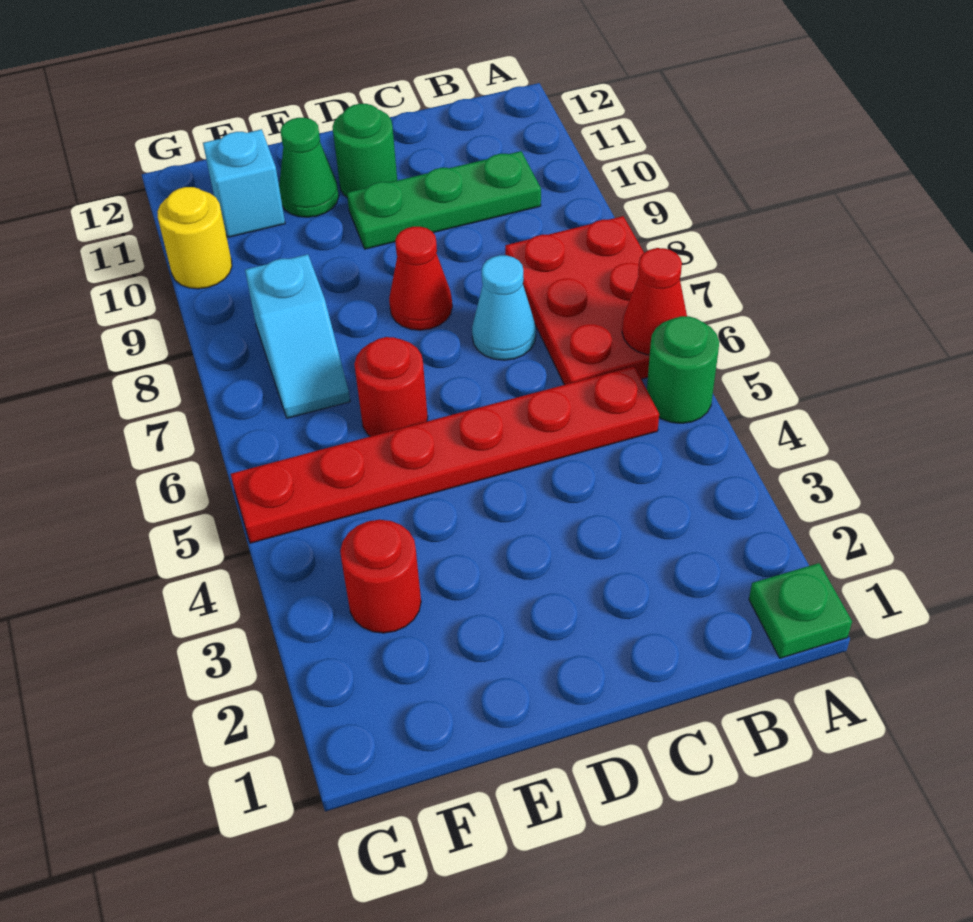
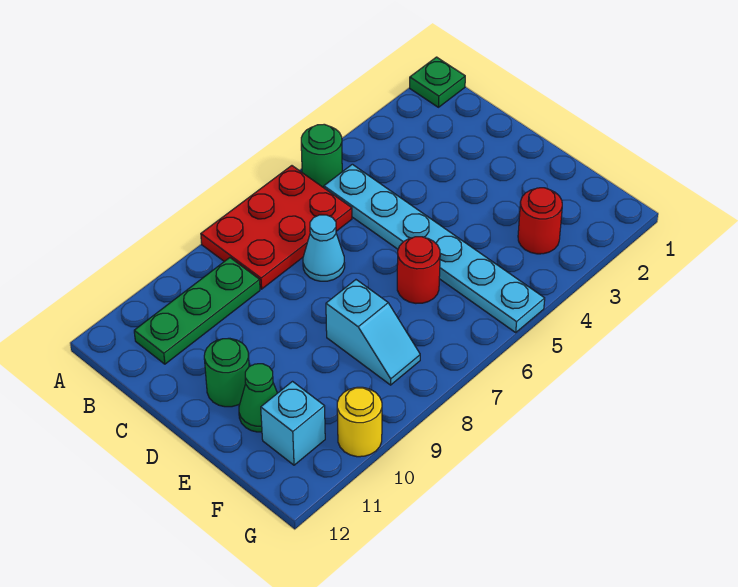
red cone A6 level 2 -> none
red plate B5:G5 level 1 -> cyan plate B5:G5 level 1
green plate B10:D10 level 1 -> green plate B9:B11 level 1
red cone D8 level 1 -> none
cyan slope F7:F8 level 1 top 8 -> cyan slope E8:F8 level 1 top E

